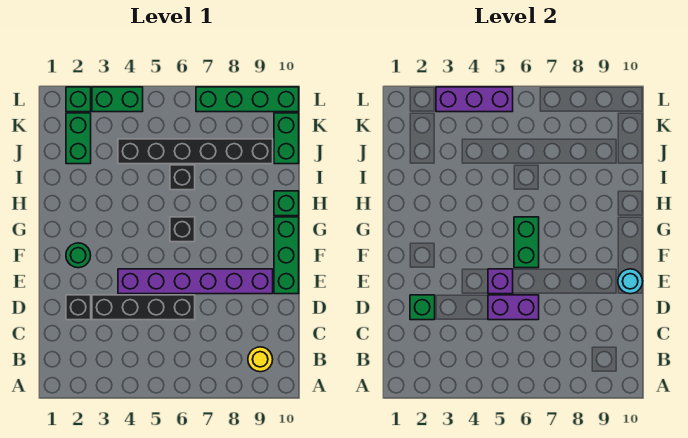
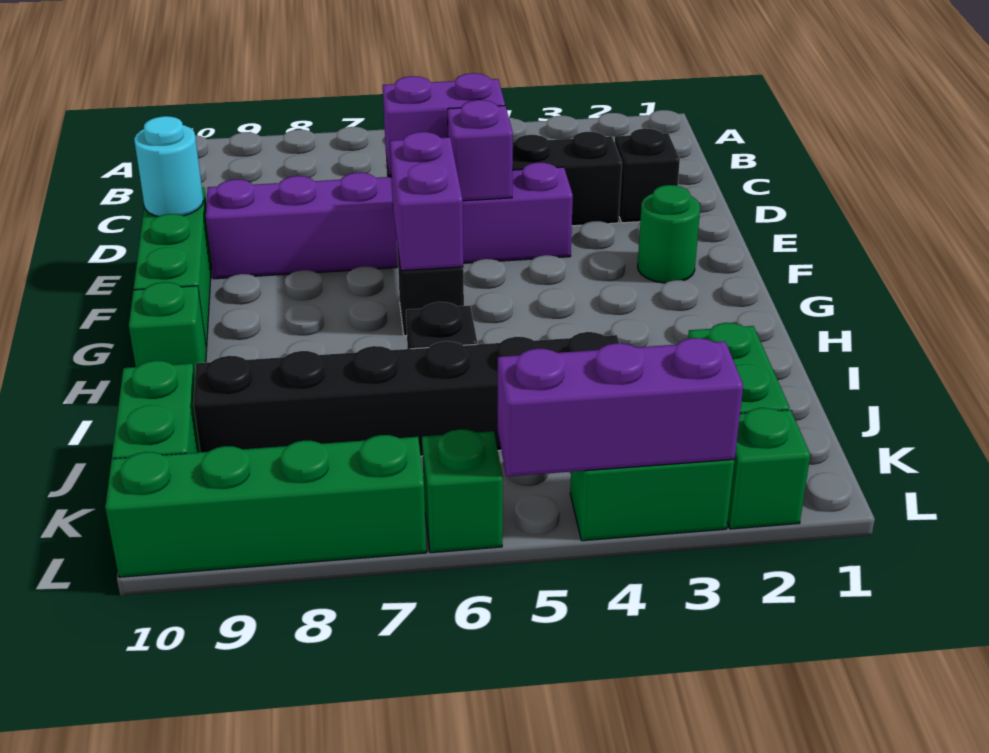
yellow round brick B9 level 1 -> none
green brick D2 level 2 -> green brick L6 level 1
green brick F6:G6 level 2 -> purple brick F6:G6 level 2

